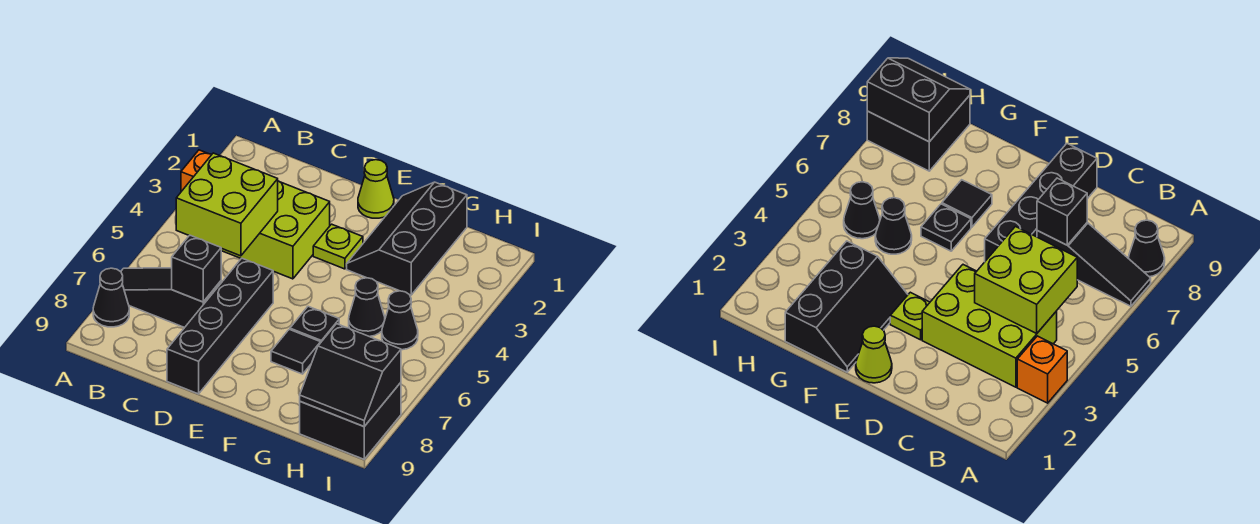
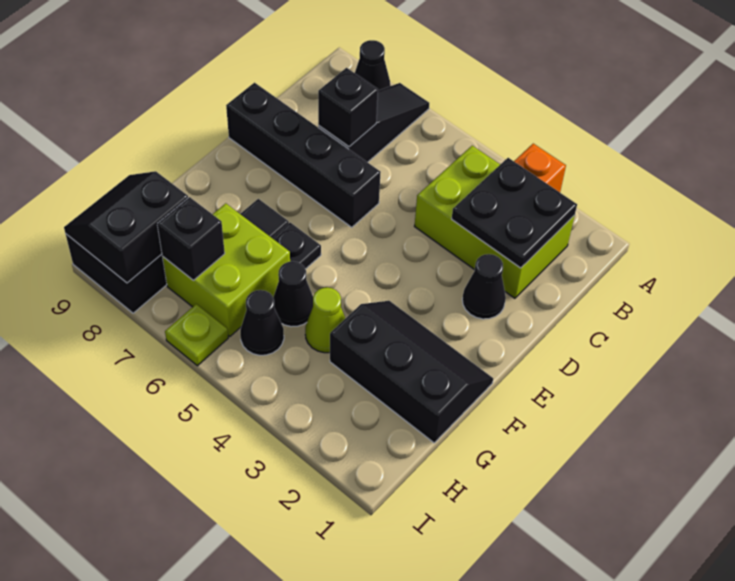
none -> black plate B2:C3 level 2
lime brick B3:D4 level 1 -> lime brick B2:C4 level 1
lime brick B4:C5 level 2 -> lime brick G6:H7 level 1
none -> black cone D2 level 1
lime cone E1 level 1 -> lime cone G4 level 1
lime plate E3 level 1 -> lime plate I6 level 1
none -> black brick H7 level 2

